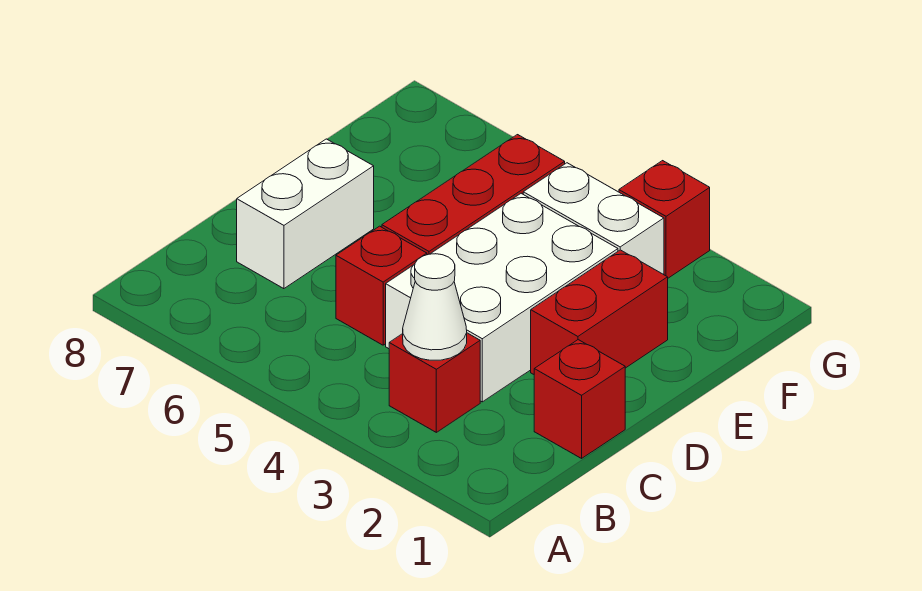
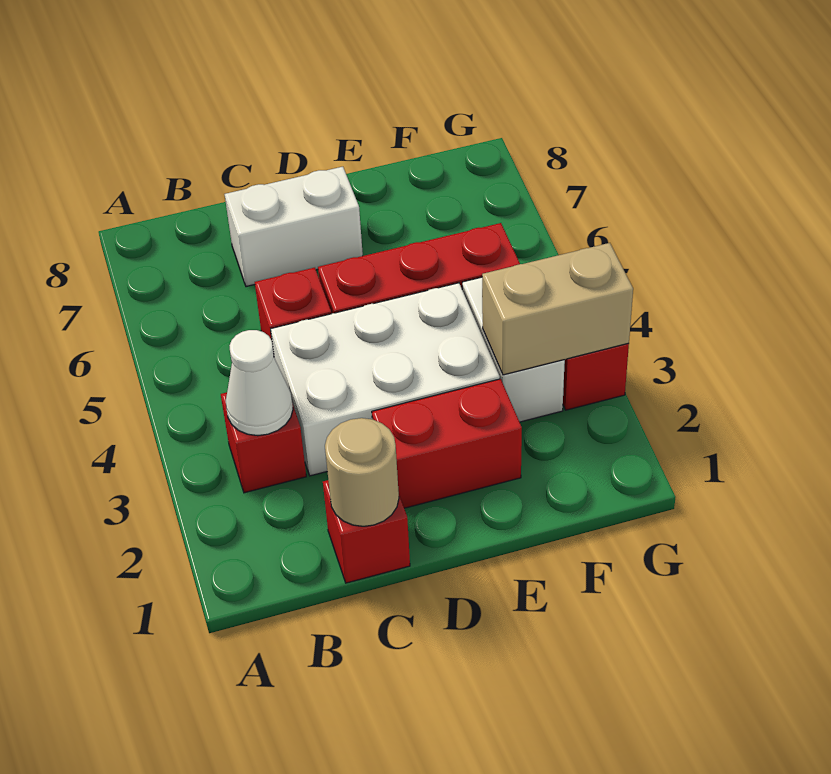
none -> tan round brick C1 level 2
none -> tan brick F3:G3 level 2

